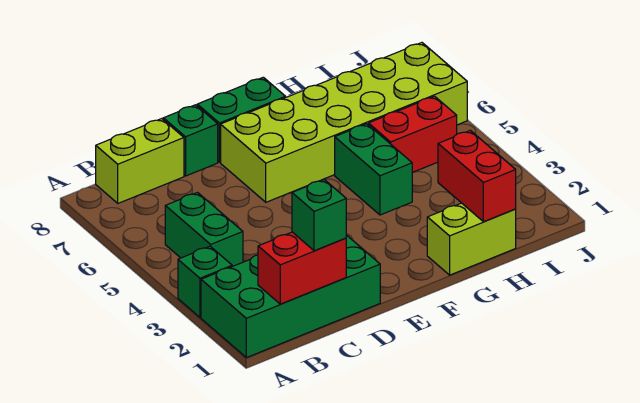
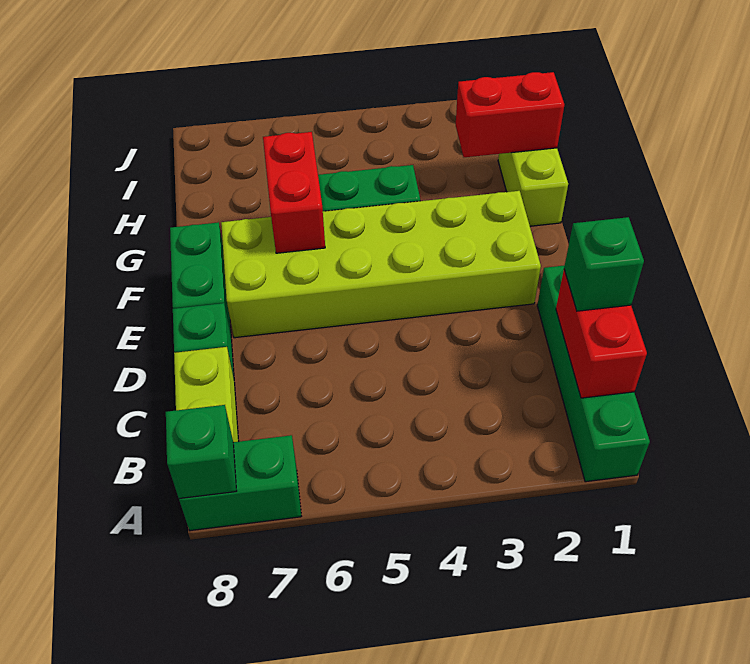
green brick A1:D2 level 1 -> green brick A1:D1 level 1
green brick A3 level 1 -> green brick A8 level 2
green brick B4:B5 level 1 -> green brick A7:A8 level 1
lime brick E6:J7 level 1 -> lime brick E2:F7 level 1
red brick H5:I5 level 1 -> red brick F6:G6 level 2

